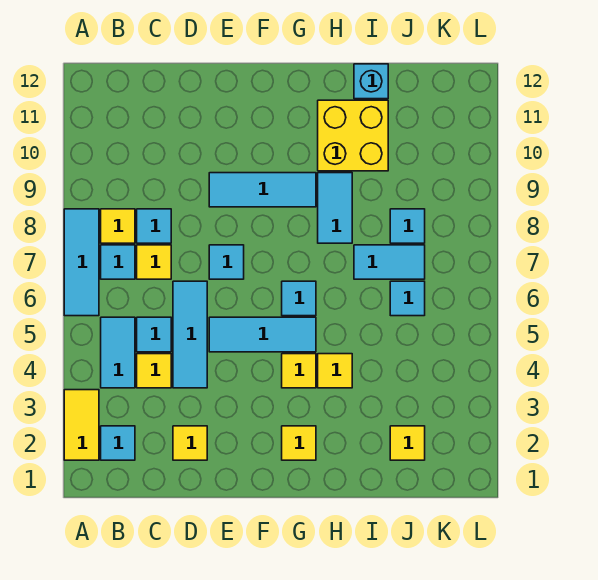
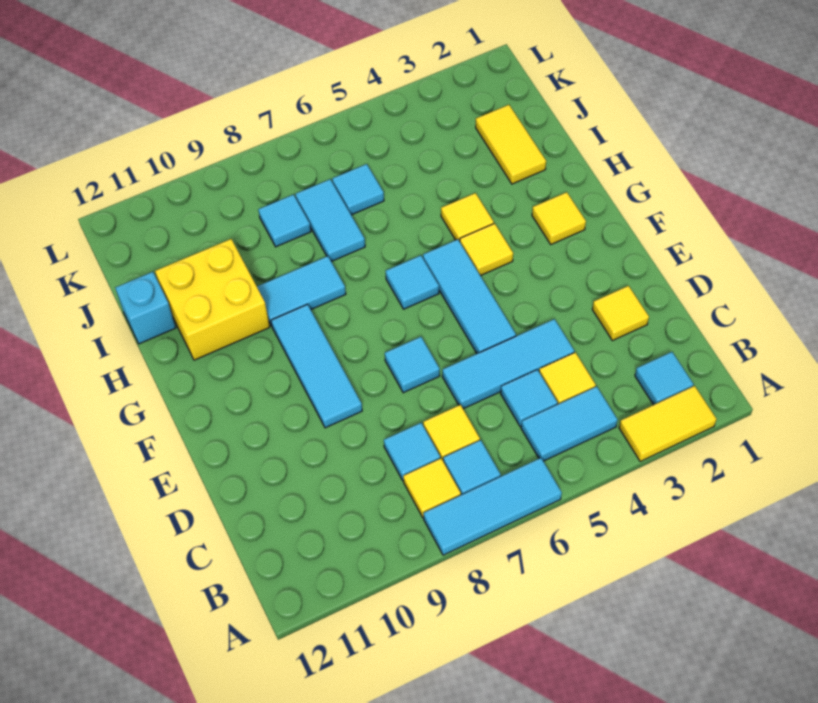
yellow tile J2 level 1 -> yellow tile I2:J2 level 1

